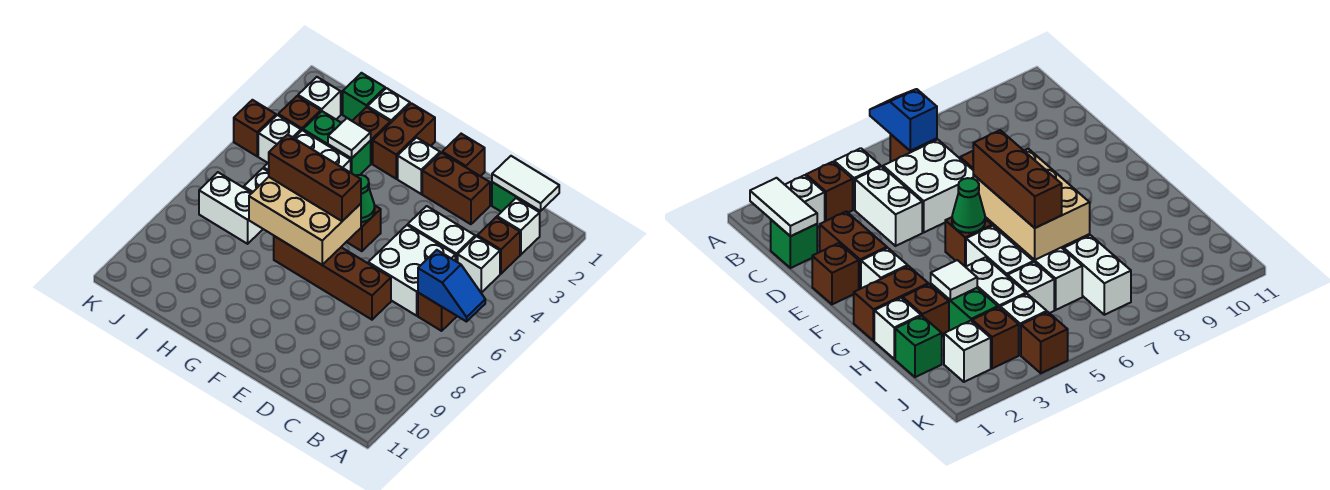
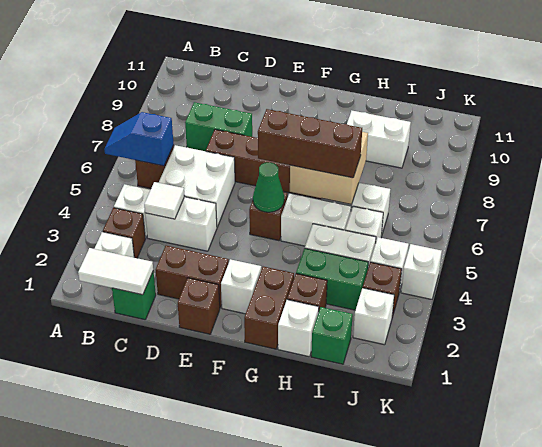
none -> green brick C8:D8 level 1
tan brick F6:H7 level 2 -> tan brick G6:H7 level 2
white tile H3 level 2 -> white tile C4 level 2
white brick I7:J7 level 1 -> white brick H9:I9 level 1
brown brick K4 level 1 -> white brick K4 level 1

